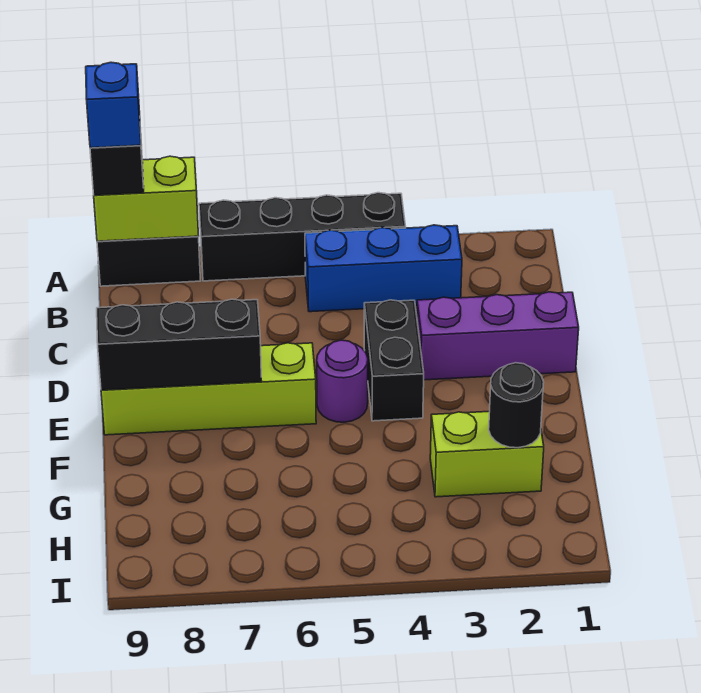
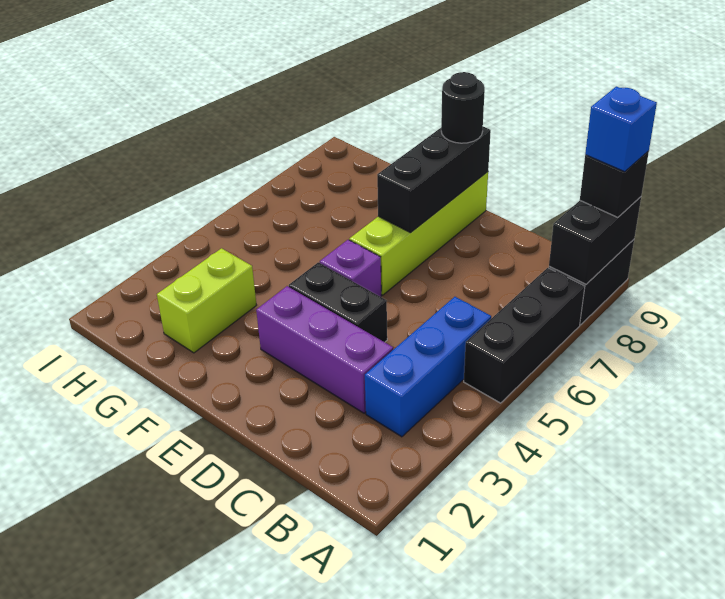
black brick A4:A7 level 1 -> black brick A5:A7 level 1
lime brick A8:A9 level 2 -> black brick A8:A9 level 2
purple brick D1:D3 level 1 -> purple brick C3:E3 level 1
purple round brick E5 level 1 -> purple brick E5 level 1
black round brick G2 level 2 -> black round brick E9 level 3

